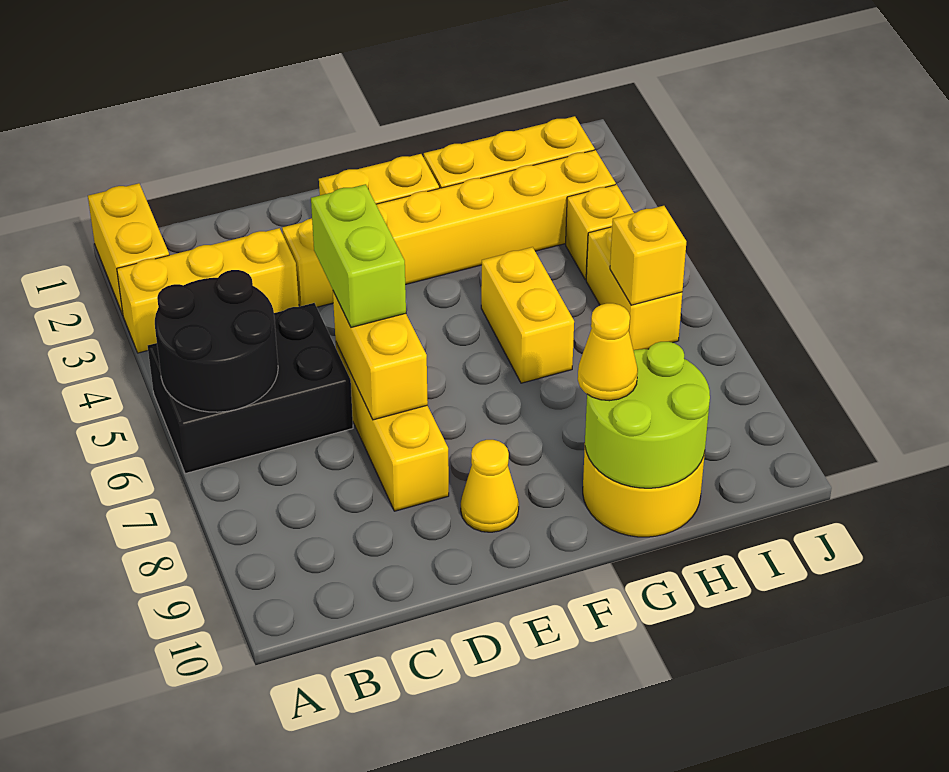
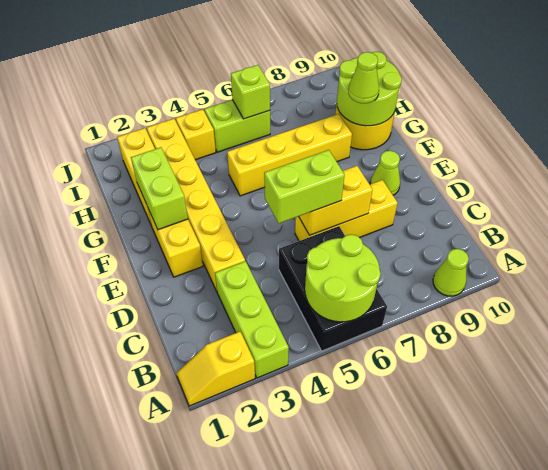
yellow brick A1:A2 level 1 -> yellow slope A1:A2 level 1 top 2
yellow brick A3:C3 level 1 -> lime brick A3:C3 level 1
black round brick A5:B6 level 2 -> lime round brick A5:B6 level 2
none -> lime cone A9 level 1
yellow cone E9 level 1 -> lime cone E9 level 1
none -> lime brick F2:G2 level 2
yellow brick G5:G6 level 1 -> yellow brick G5:G8 level 1
yellow cone G9 level 3 -> lime cone G9 level 3
yellow brick I5:I6 level 1 -> lime brick I5:I6 level 1
yellow brick I6 level 2 -> lime brick I6 level 2

